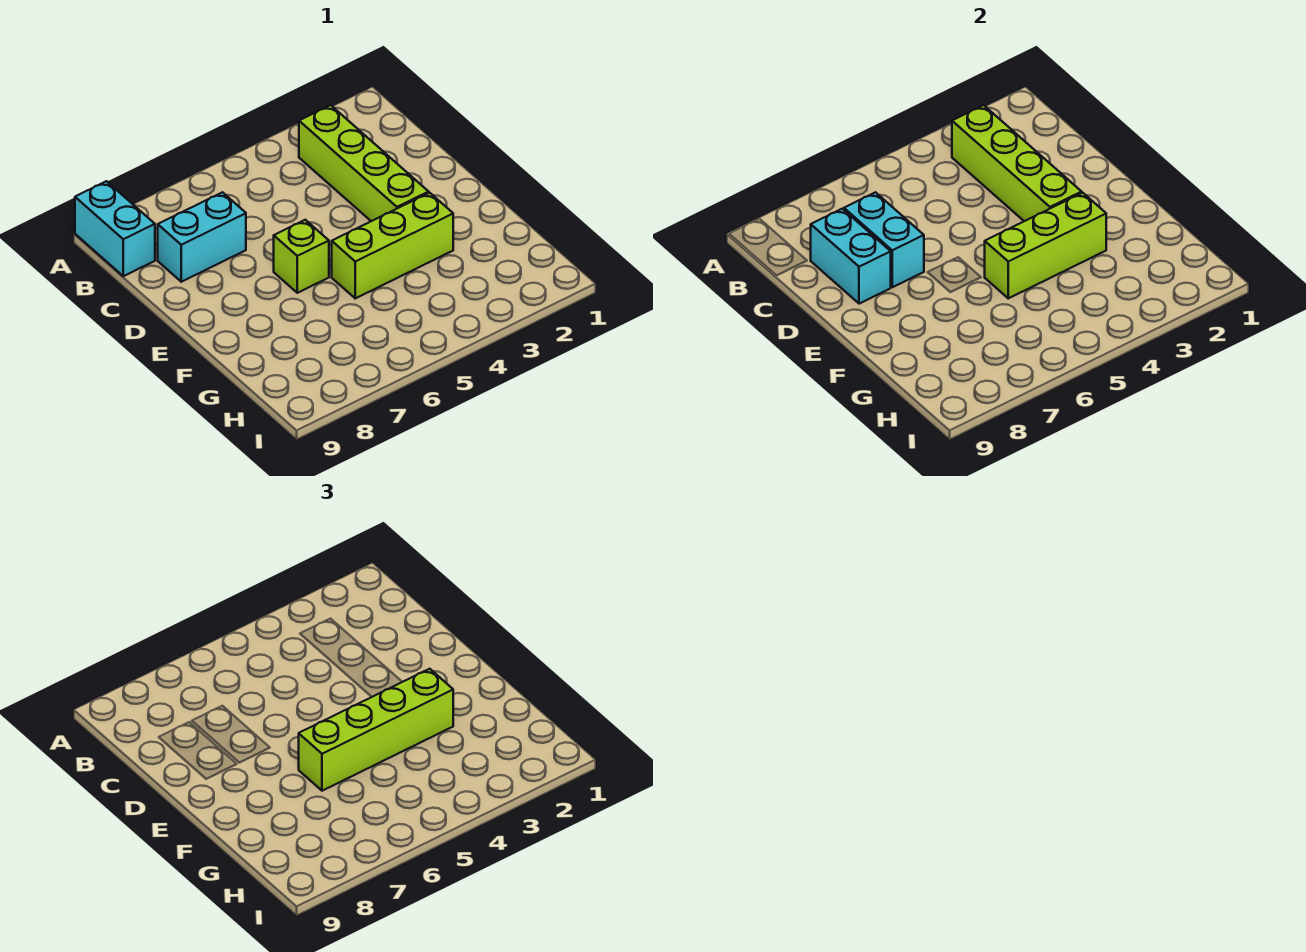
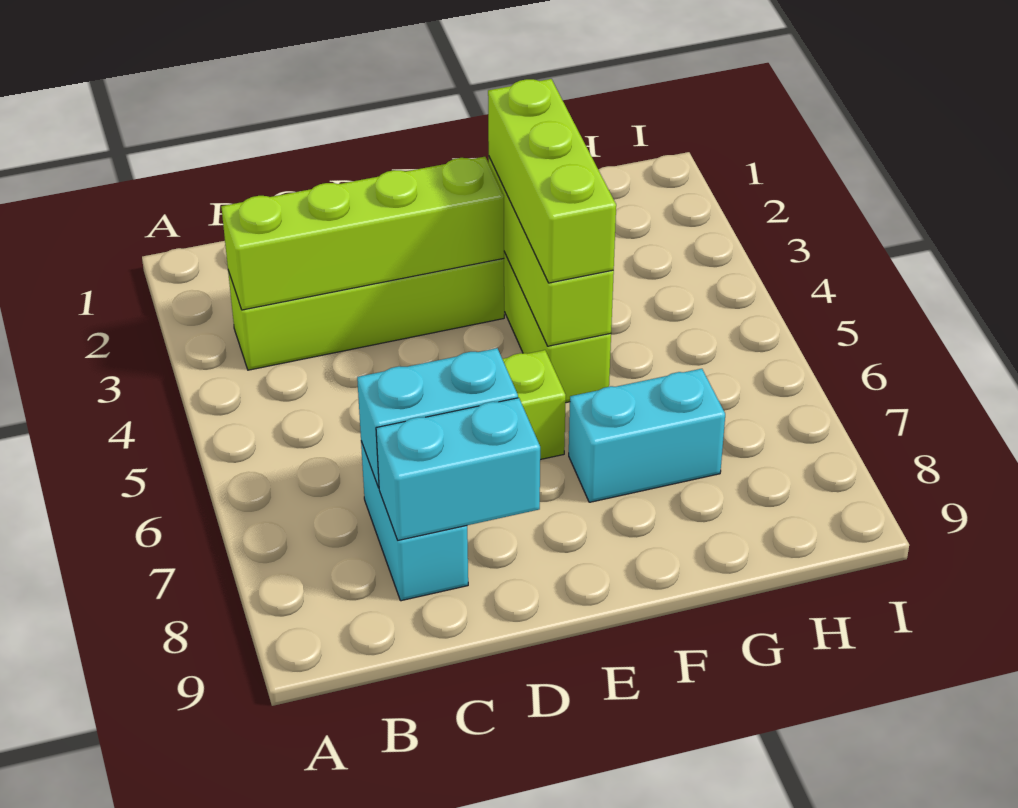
cyan brick A9:B9 level 1 -> cyan brick F7:G7 level 1
lime brick F3:F6 level 3 -> lime brick F3:F5 level 3

